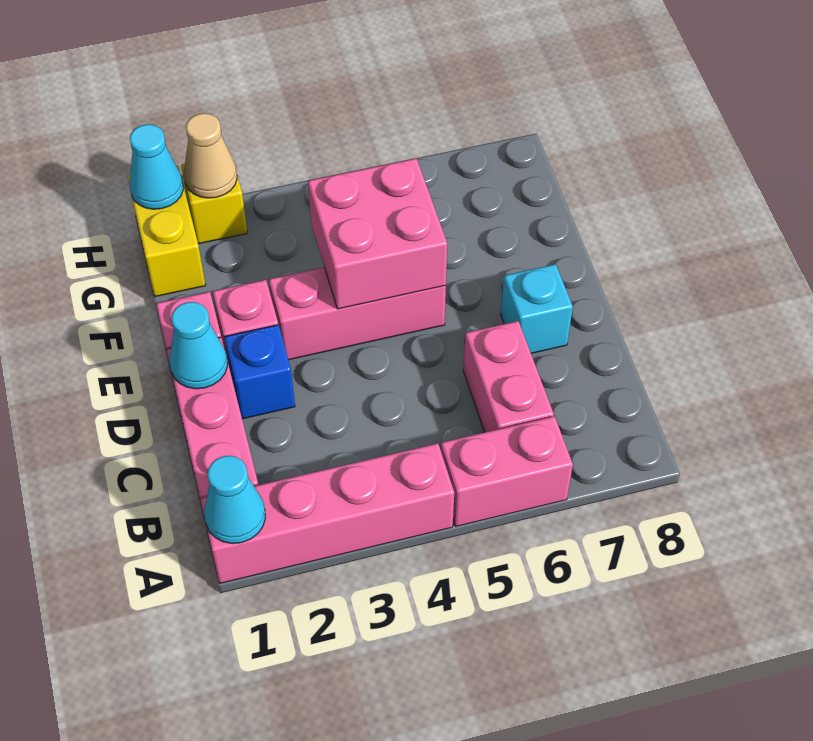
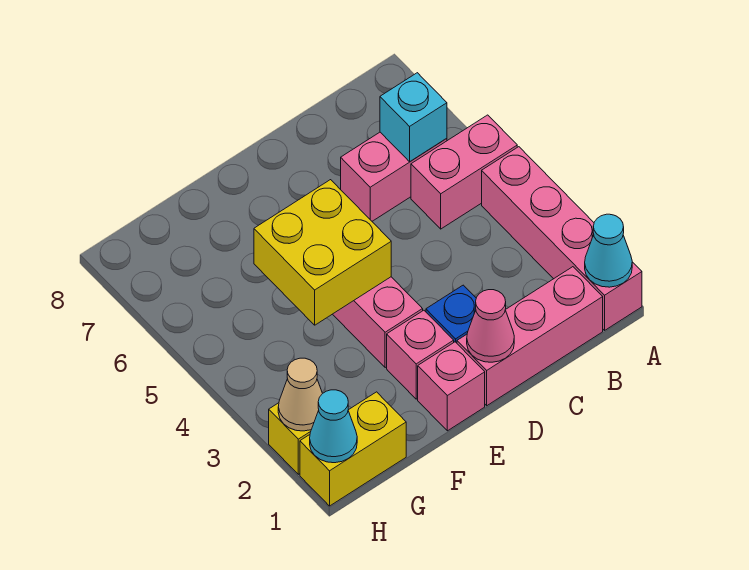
pink brick A5:A6 level 1 -> pink brick A5:B5 level 1
cyan cone D1 level 2 -> pink cone D1 level 2
cyan brick D7 level 1 -> cyan brick B6 level 2
pink brick E4:F5 level 2 -> yellow brick E4:F5 level 2

